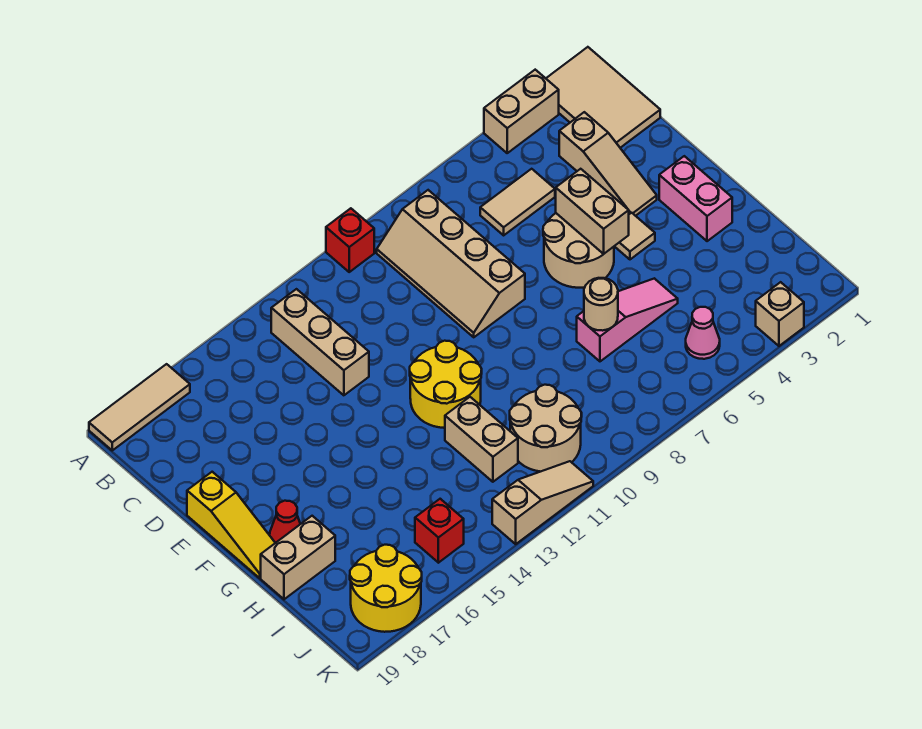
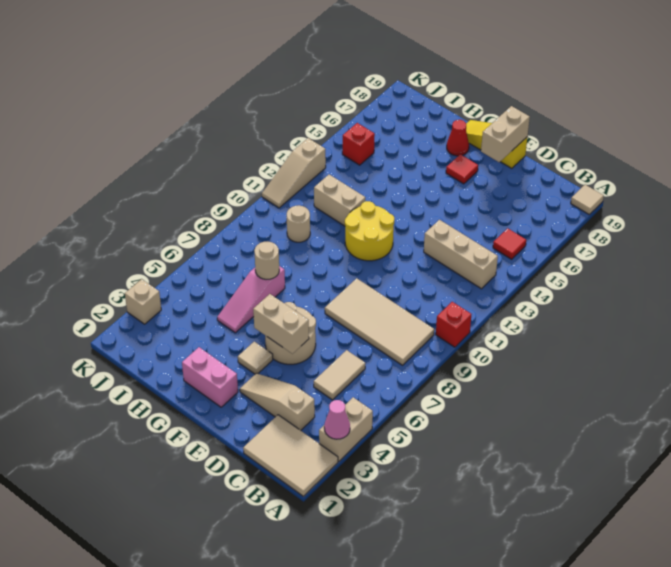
tan tile A17:A19 level 1 -> tan tile A19 level 1
tan slope B8:E9 level 1 top 8 -> tan tile B8:E9 level 1
none -> red tile B15 level 1
none -> red tile F17 level 1
tan brick H18:H19 level 1 -> tan brick E18:E19 level 2
tan round brick I10:J11 level 1 -> tan round brick I10 level 1
pink cone J5 level 1 -> pink cone A3 level 2
yellow round brick J17:K18 level 1 -> none

